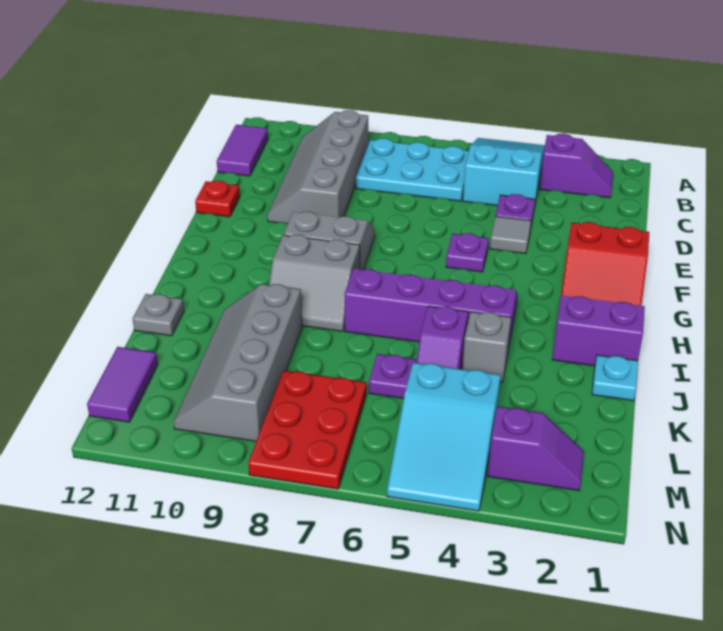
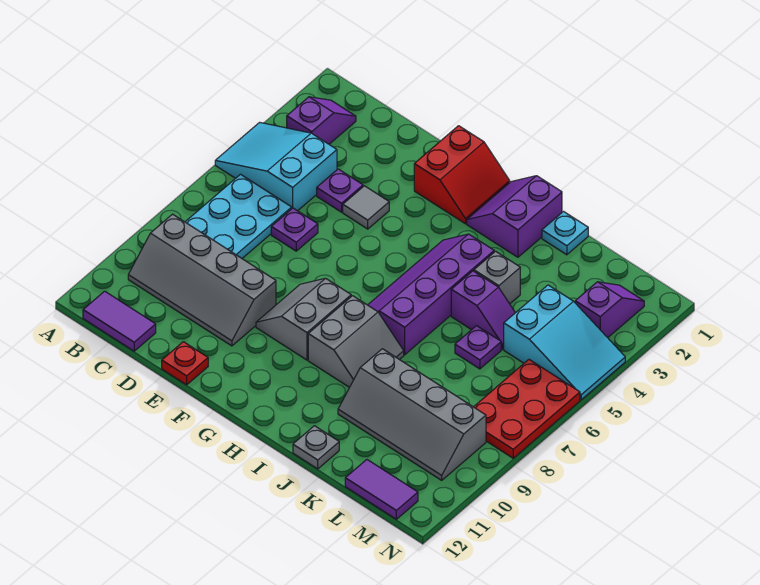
purple plate F5 level 1 -> purple plate D6 level 1
red plate L7:N8 level 1 -> red plate M6:N8 level 1

